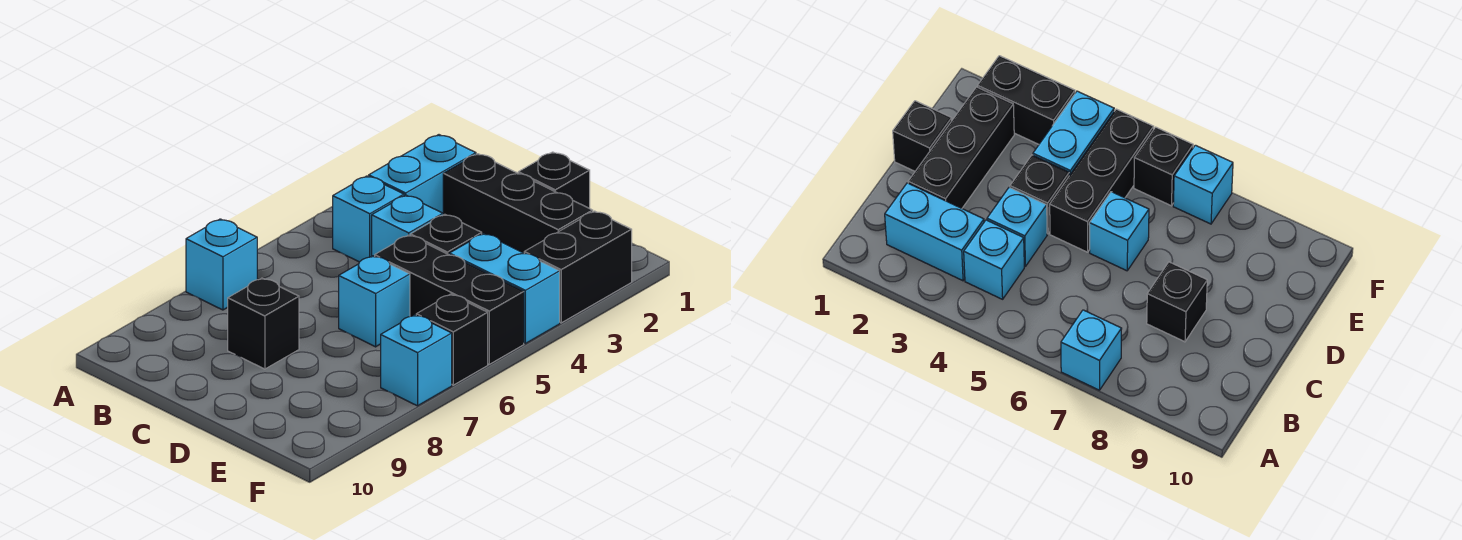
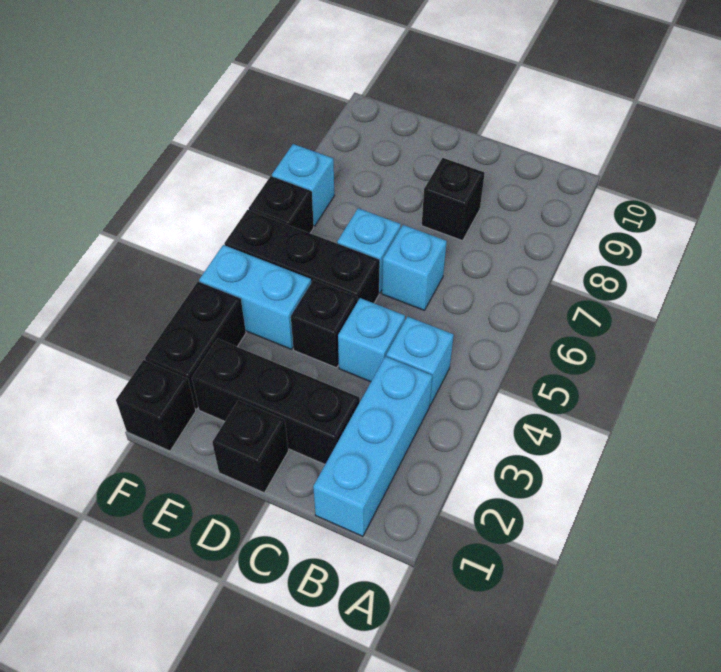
cyan brick A7 level 1 -> cyan brick C6 level 1
cyan brick B2:B3 level 1 -> cyan brick B1:B3 level 1
none -> black brick F1 level 1

